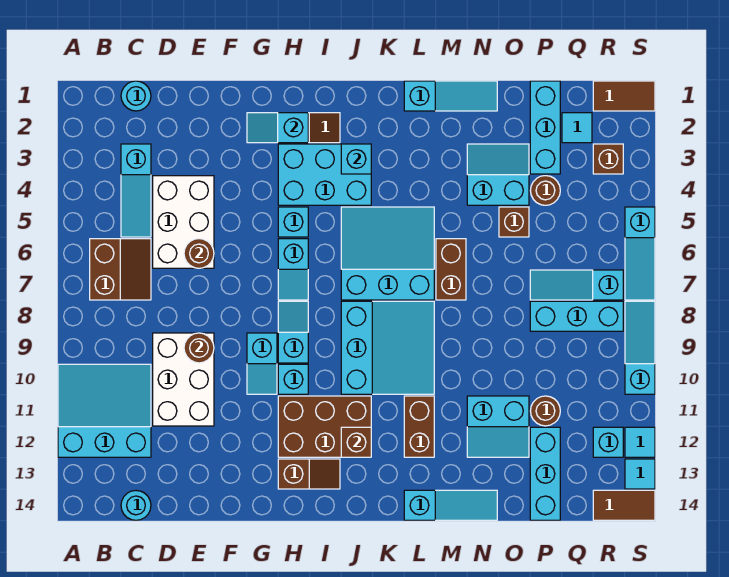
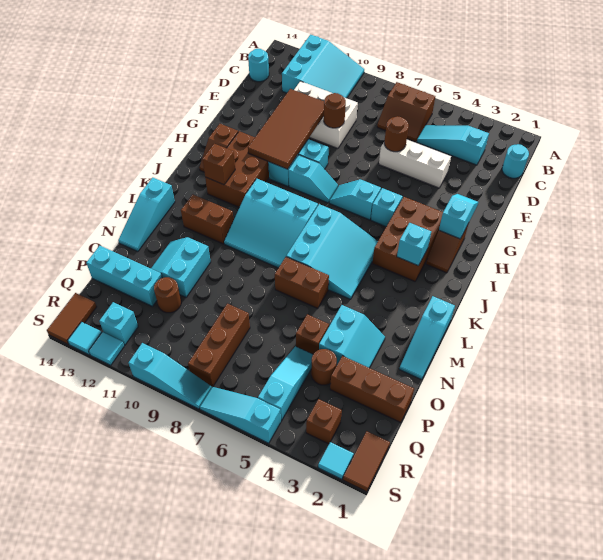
white brick D4:E6 level 1 -> white brick E4:E6 level 1
none -> brown tile E10:H11 level 2
cyan brick H3:J4 level 1 -> brown brick H3:J4 level 1
cyan brick P1:P3 level 1 -> brown brick P1:P3 level 1
cyan slope P7:R7 level 1 top R -> cyan slope P5:R5 level 1 top R
cyan brick P8:R8 level 1 -> brown brick P8:R8 level 1
cyan tile Q2 level 1 -> cyan tile S2 level 1

